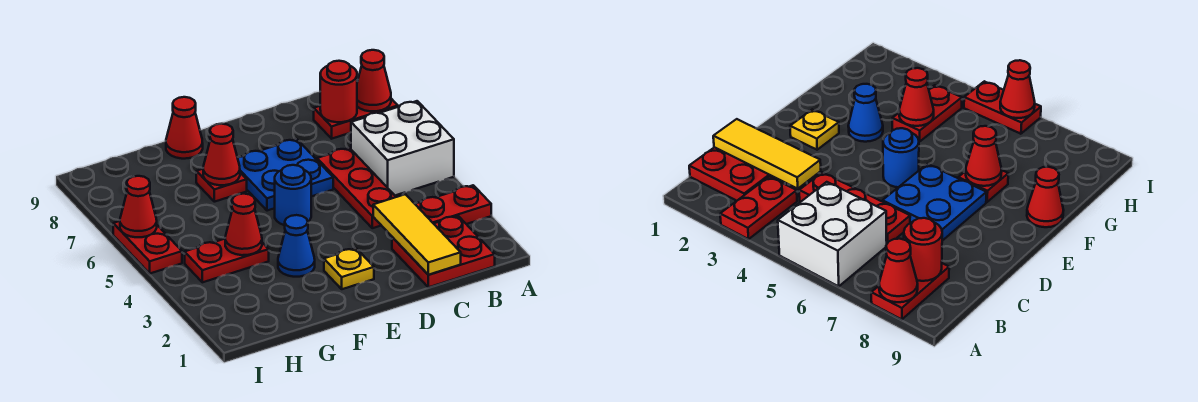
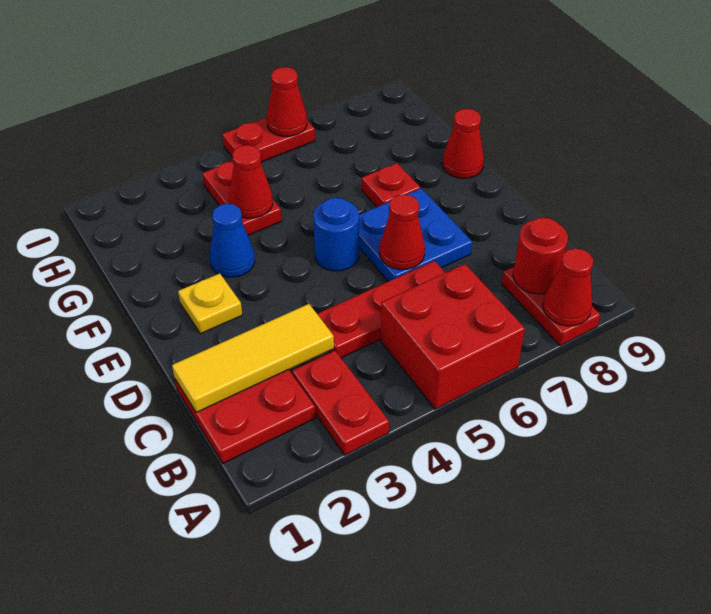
white brick A5:B6 level 1 -> red brick A5:B6 level 1
red cone F7 level 2 -> red cone D6 level 2

